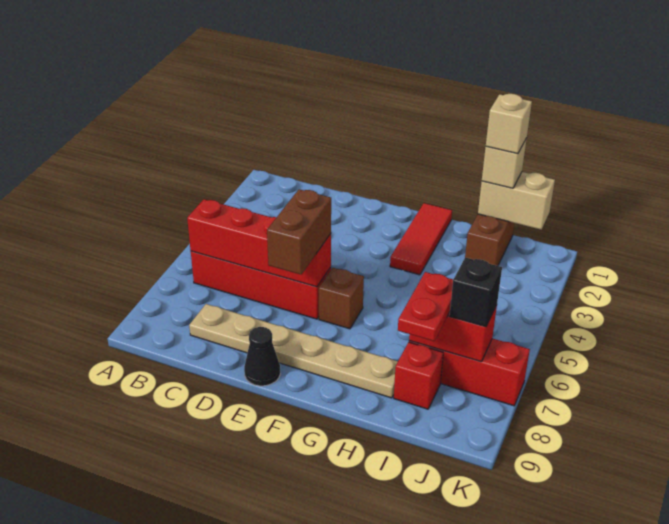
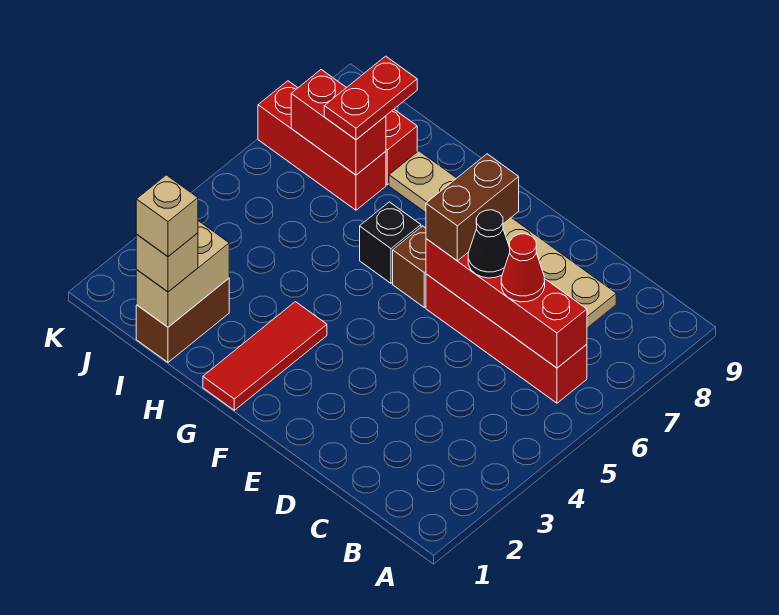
none -> red cone C6 level 3
black cone E9 level 1 -> black cone D6 level 3
tan brick I1:J1 level 2 -> tan brick I1:I2 level 2
black brick J7 level 3 -> black brick G6 level 1

